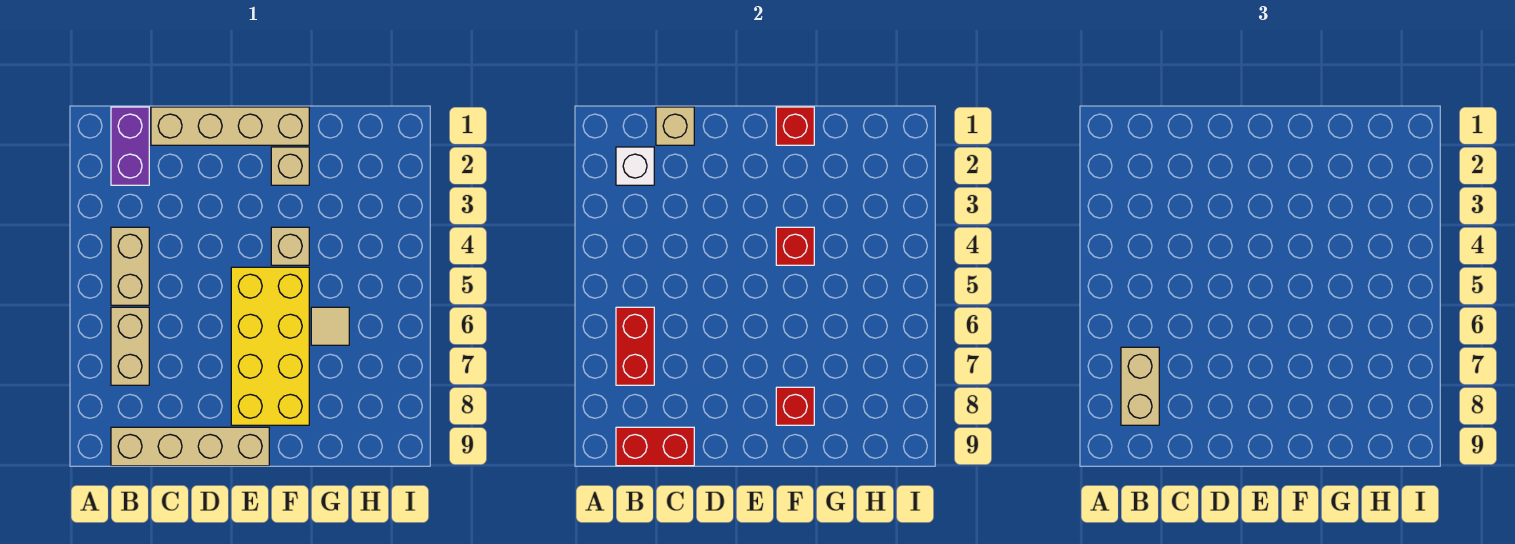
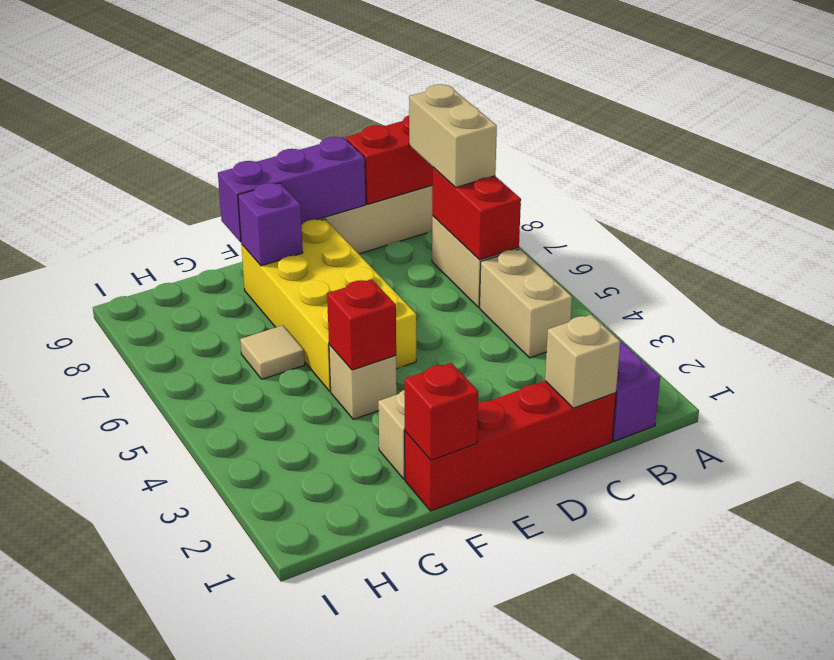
white brick B2 level 2 -> none
tan brick C1:F1 level 1 -> red brick C1:F1 level 1
none -> purple brick D9:F9 level 2
red brick F8 level 2 -> purple brick F8 level 2

